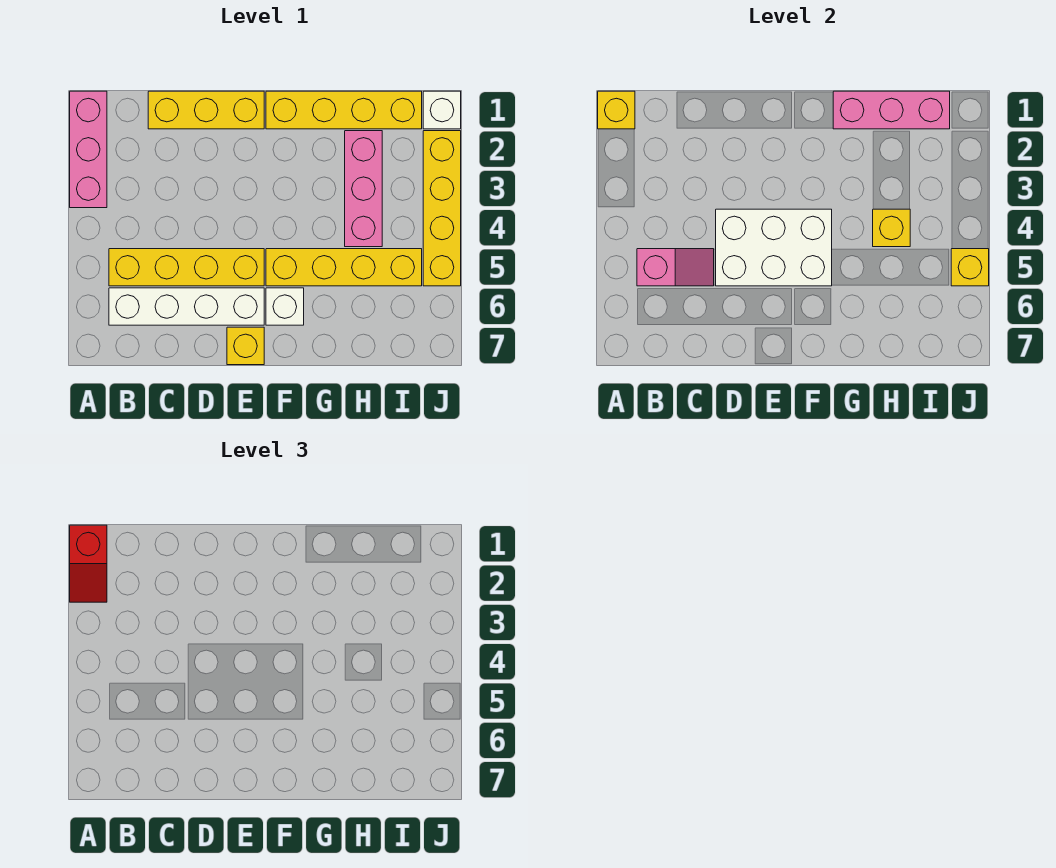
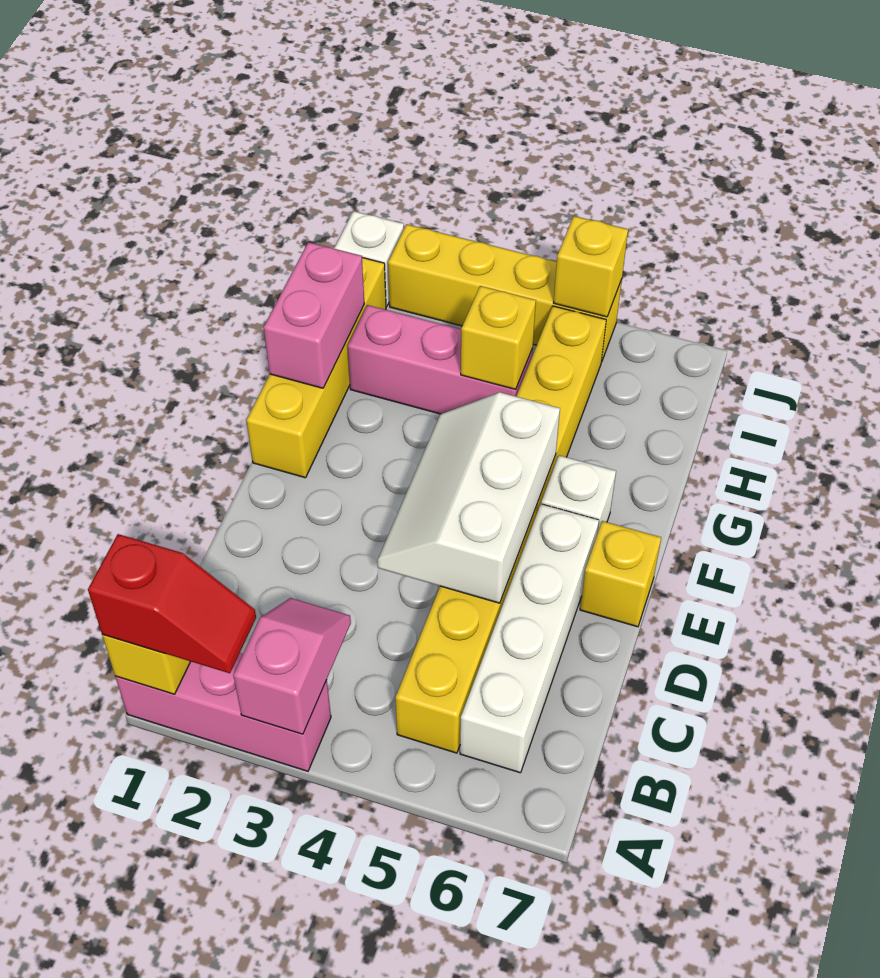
pink slope B5:C5 level 2 top B -> pink slope A3:B3 level 2 top A
yellow brick C1:E1 level 1 -> none
white brick D4:F5 level 2 -> white slope D4:F5 level 2 top 5
pink brick G1:I1 level 2 -> pink brick G1:H1 level 2

